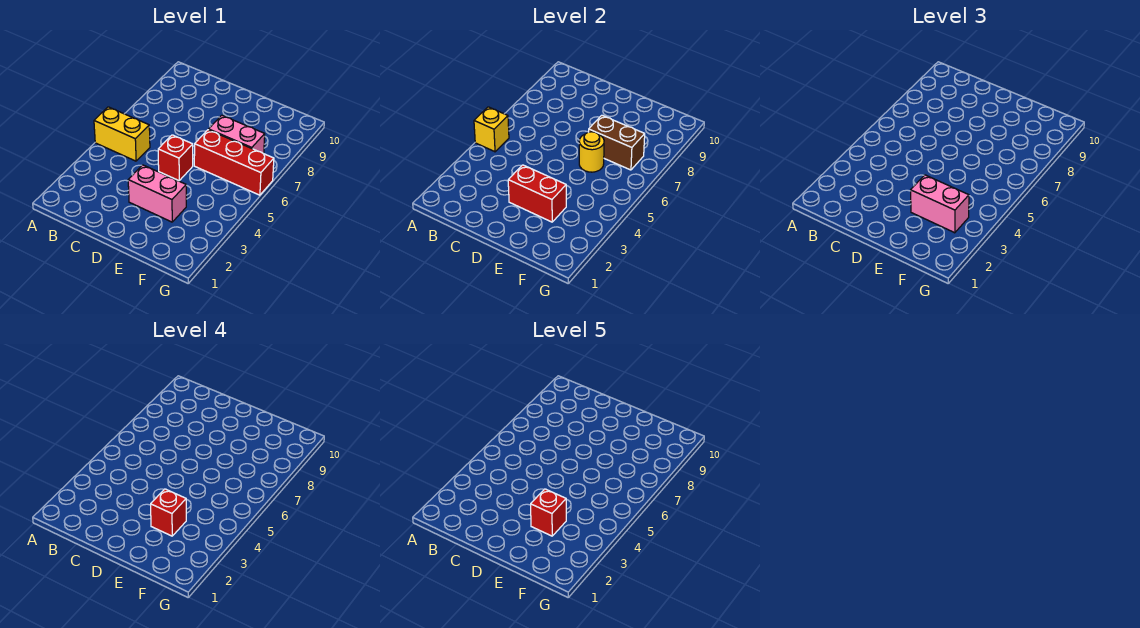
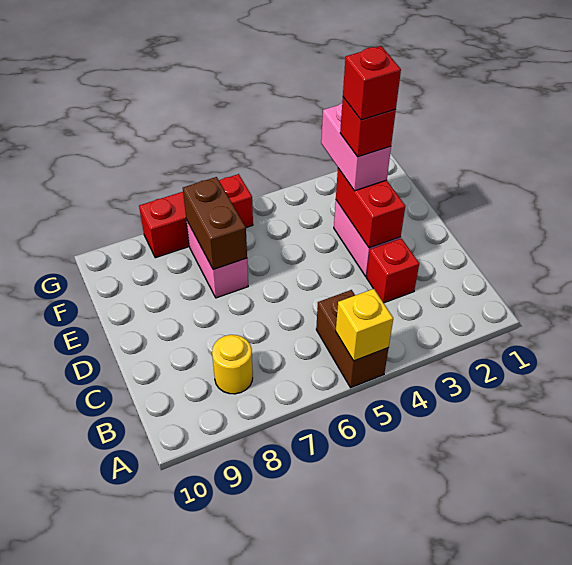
yellow brick A5:B5 level 1 -> brown brick A5:B5 level 1
red brick D5 level 1 -> red brick C3 level 1
red brick E6:G6 level 1 -> red brick G6:G8 level 1
yellow round brick E6 level 2 -> yellow round brick B8 level 1

